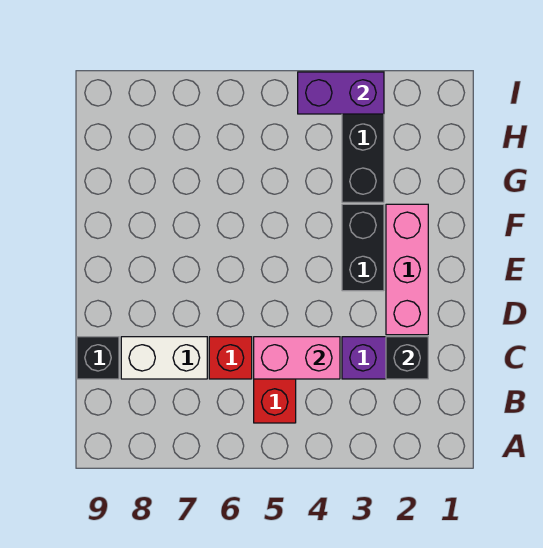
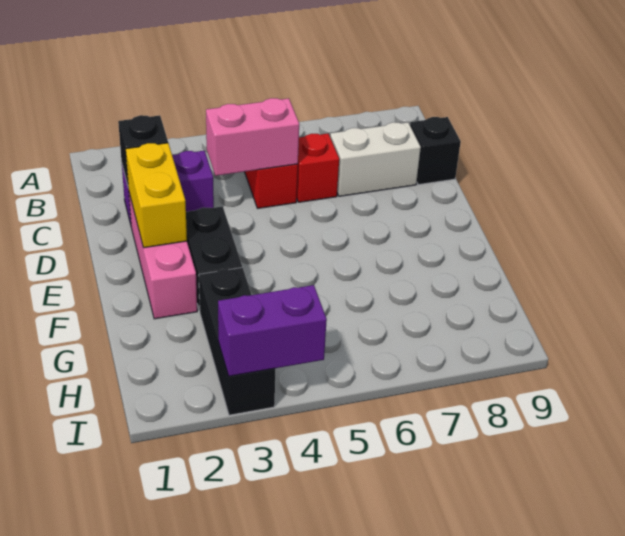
none -> yellow brick D2:E2 level 2

